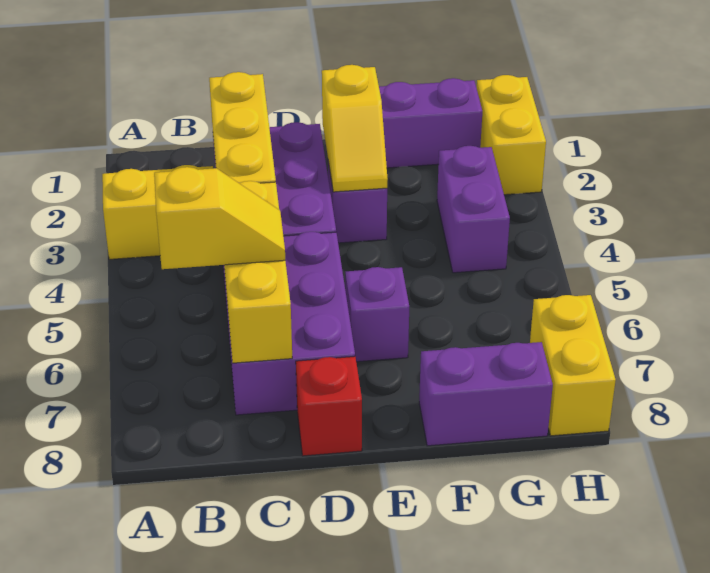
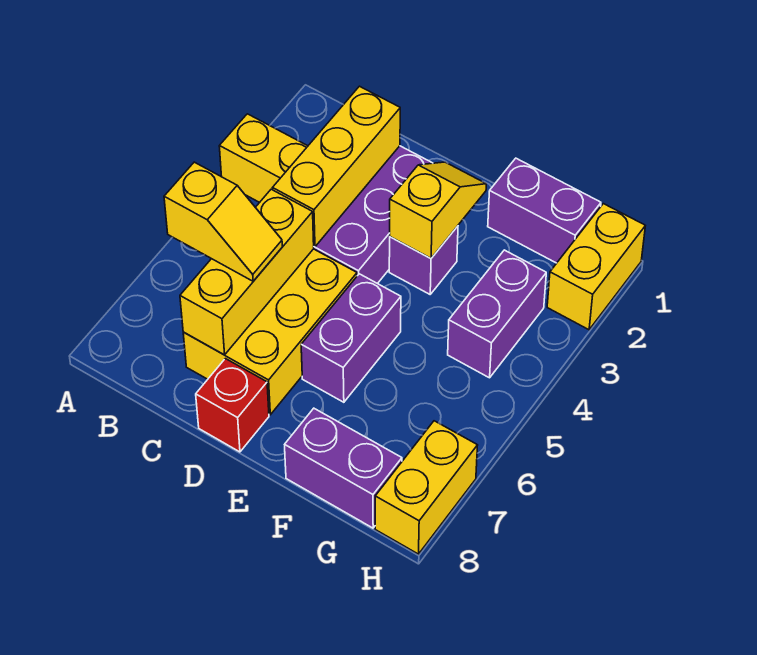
purple brick C5:D7 level 1 -> yellow brick C5:D7 level 1
yellow slope E2:E3 level 2 top 2 -> yellow slope E2:E3 level 2 top 3
purple brick E6 level 1 -> purple brick E5:E6 level 1

